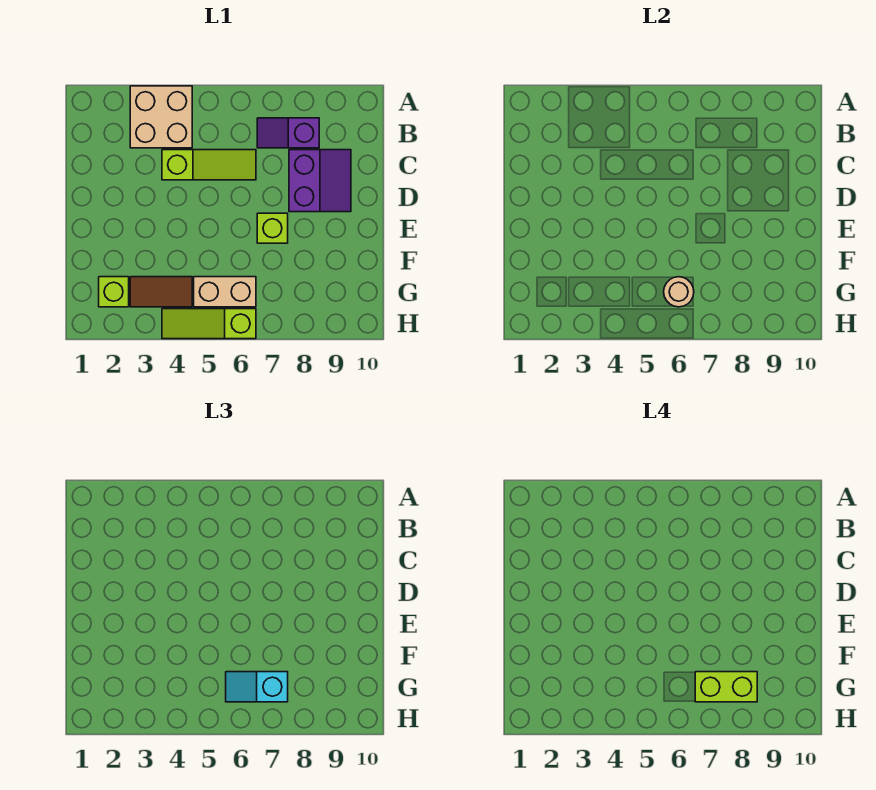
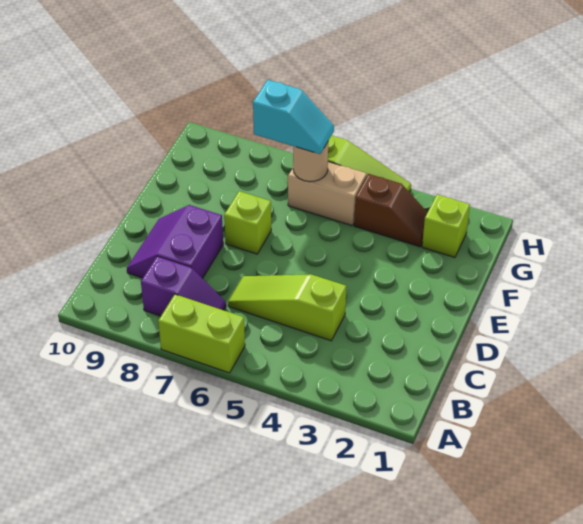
tan brick A3:B4 level 1 -> none
brown tile G3:G4 level 1 -> brown slope G3:G4 level 1 top 4
lime brick G7:G8 level 4 -> lime brick A6:A7 level 1

